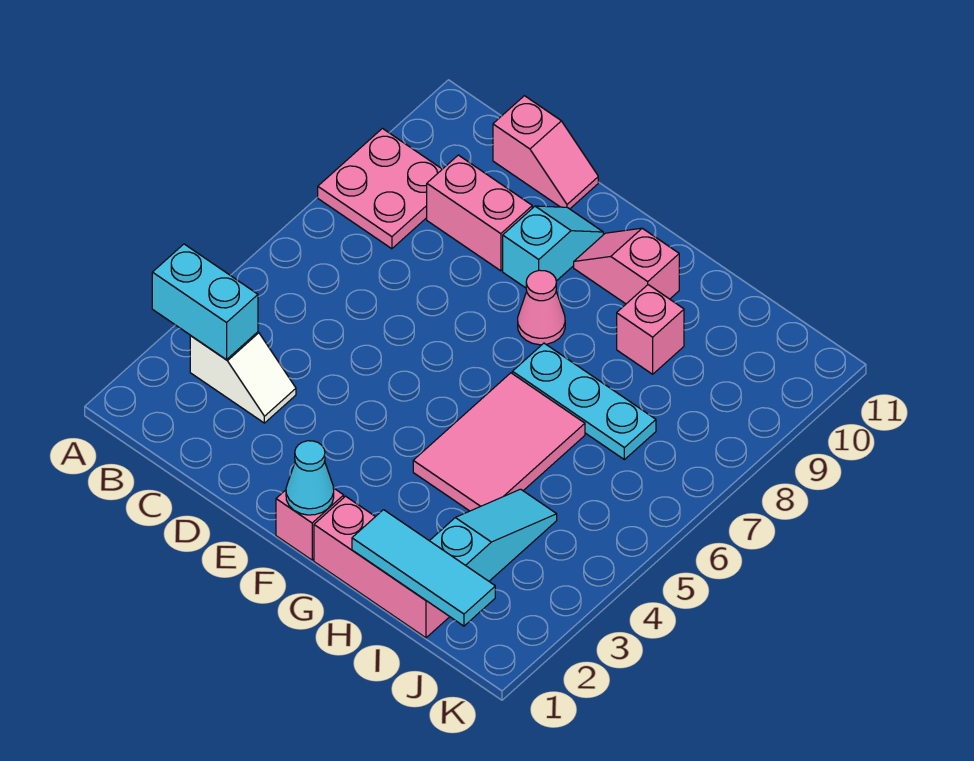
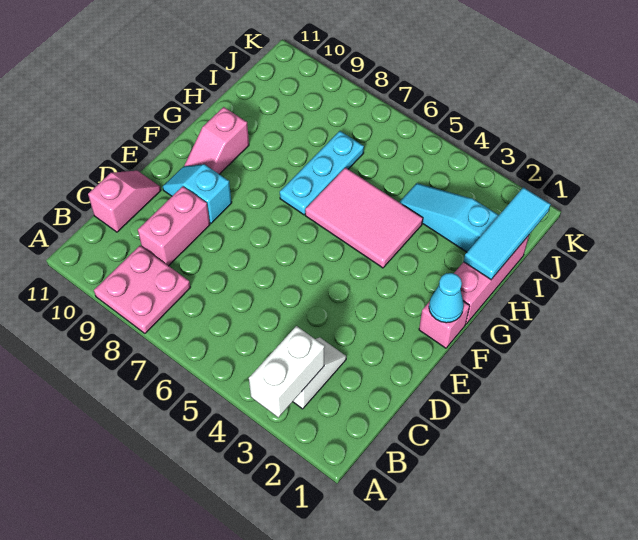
cyan brick A3:B3 level 2 -> white brick A3:B3 level 2
pink cone F8 level 1 -> none
pink brick H9 level 1 -> none

